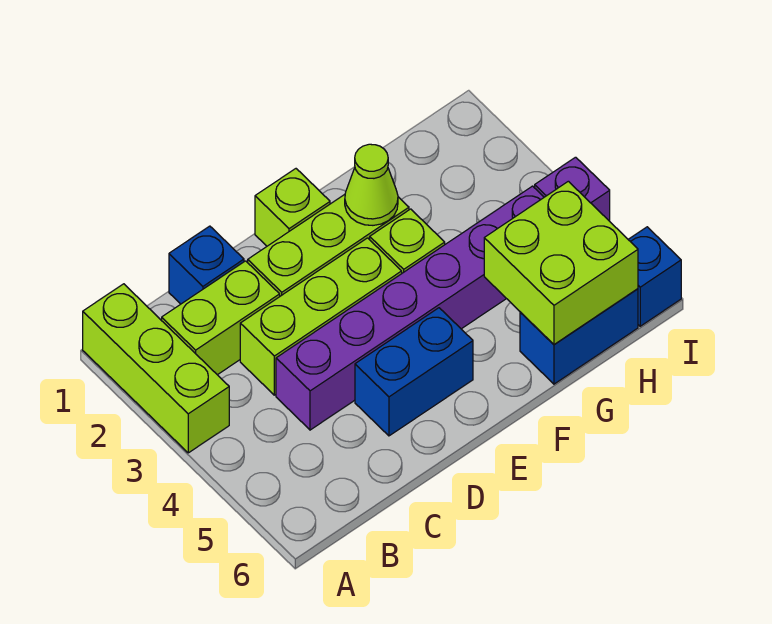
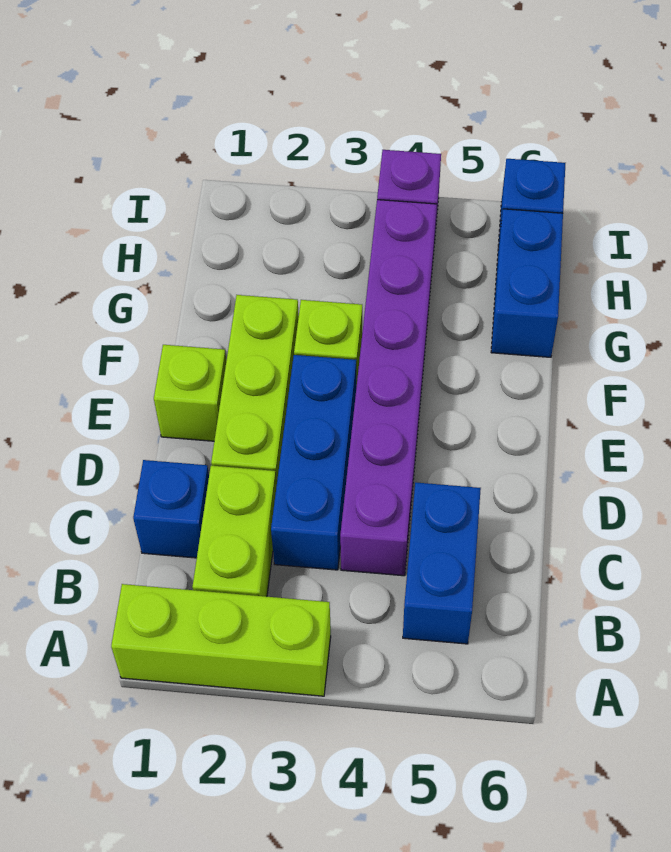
lime brick C3:E3 level 1 -> blue brick C3:E3 level 1
blue brick D5:E5 level 1 -> blue brick B5:C5 level 1
lime cone F2 level 2 -> none
lime brick G5:H6 level 2 -> none

